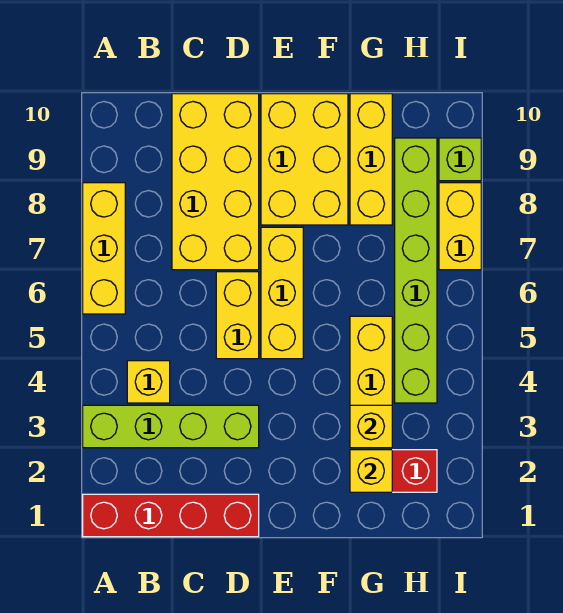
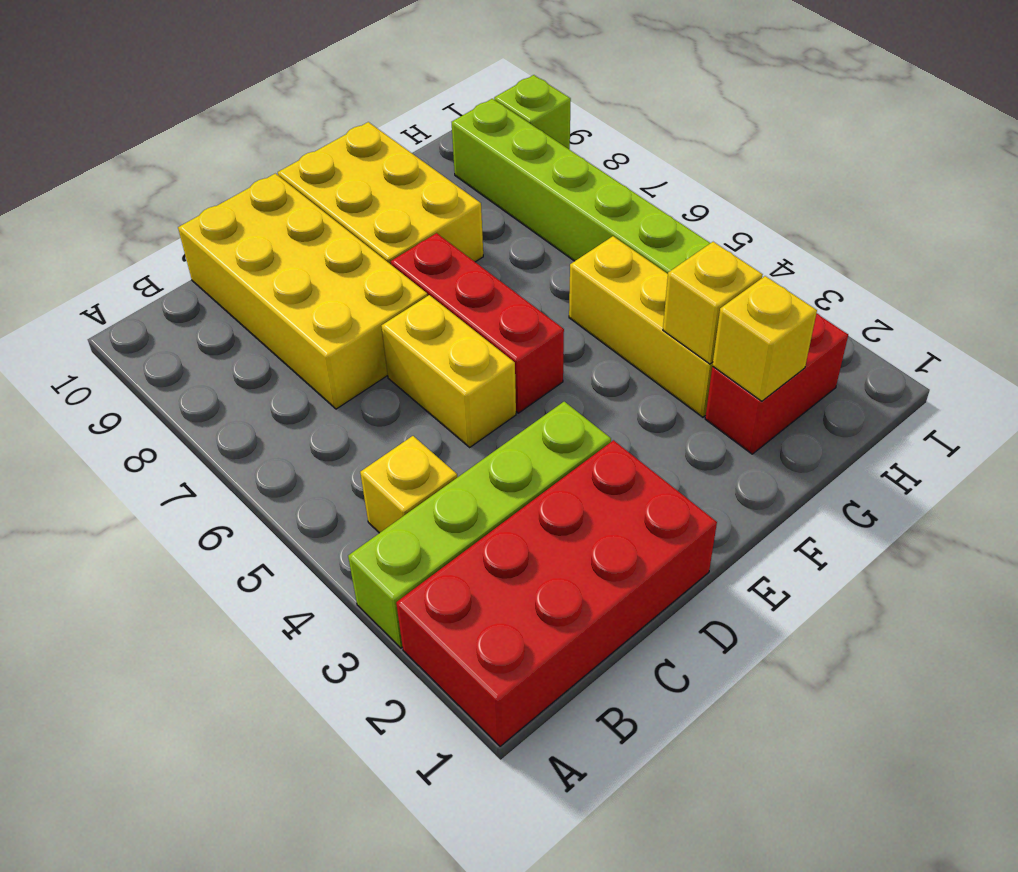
red brick A1:D1 level 1 -> red brick A1:D2 level 1
yellow brick A6:A8 level 1 -> none
yellow brick E5:E7 level 1 -> red brick E5:E7 level 1
yellow brick G8:G10 level 1 -> none
yellow brick I7:I8 level 1 -> none

